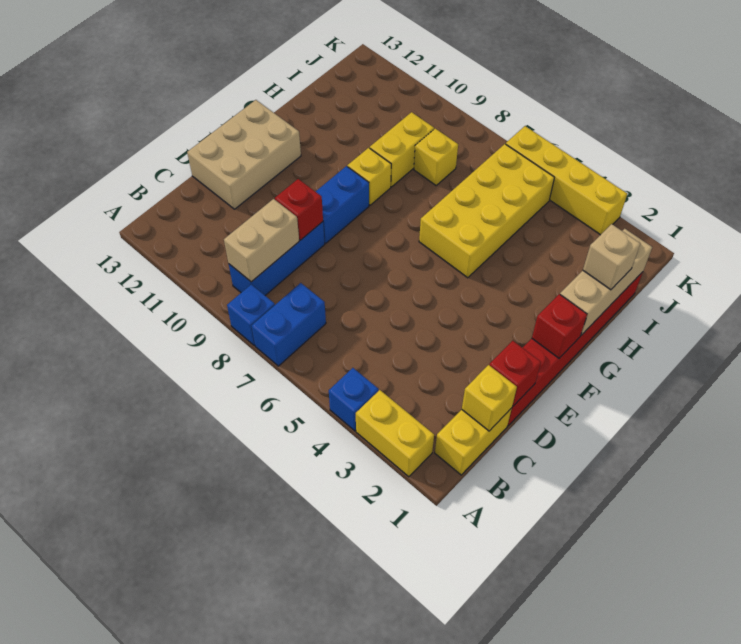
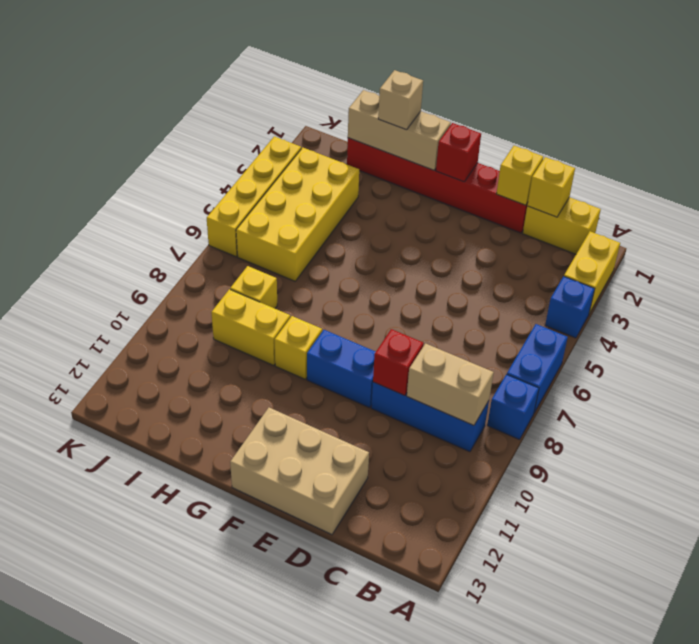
blue brick A7:B7 level 1 -> blue brick A6:A7 level 1
red brick D1 level 2 -> yellow brick D1 level 2
yellow brick G5:J6 level 1 -> yellow brick I3:J6 level 1

